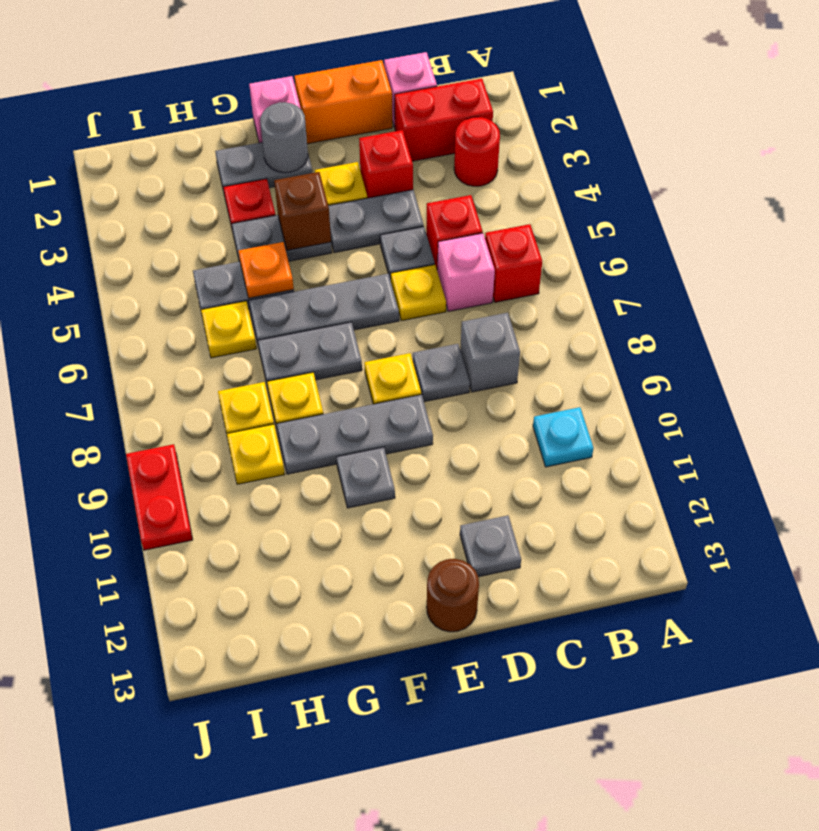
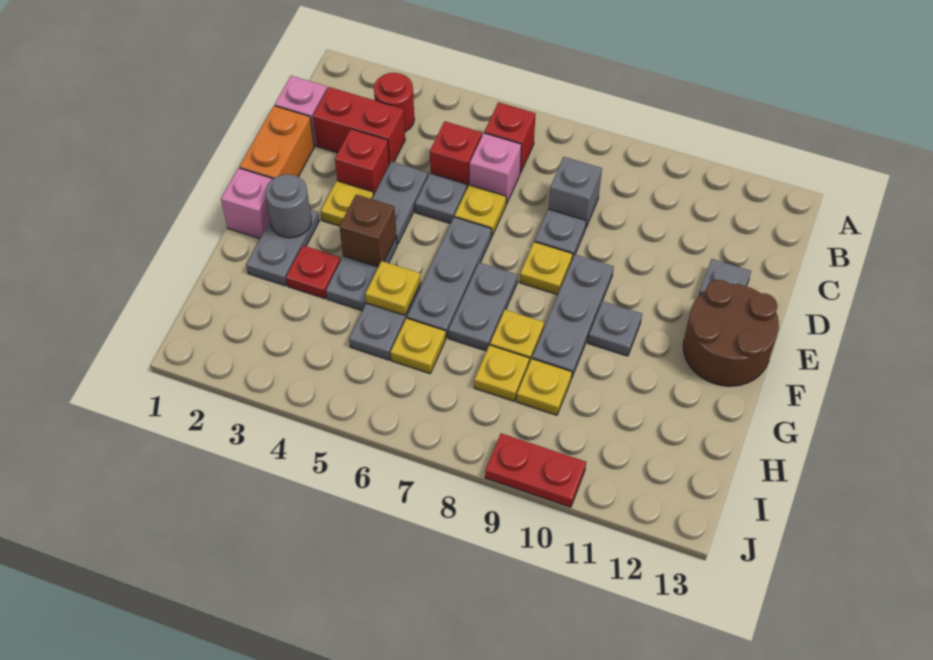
red brick B2:C2 level 1 -> red brick C2:C3 level 1
cyan plate B10 level 1 -> none
brown round brick E13 level 1 -> brown round brick E12:F13 level 1
orange plate G5 level 2 -> yellow plate G5 level 2

